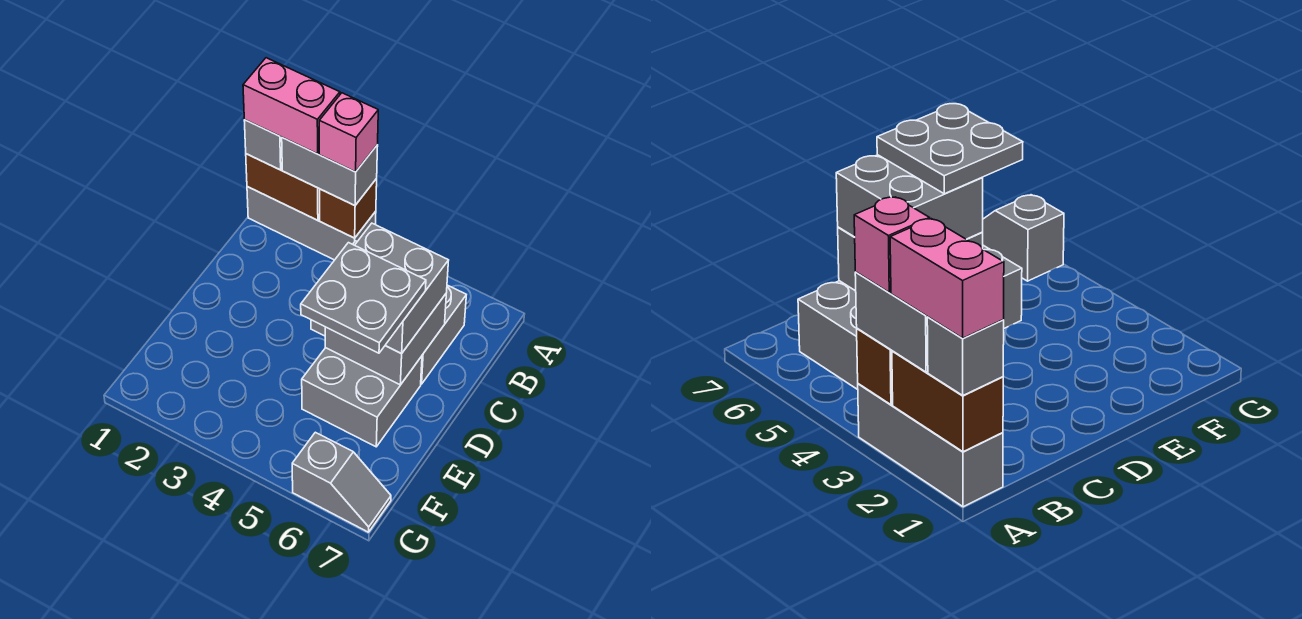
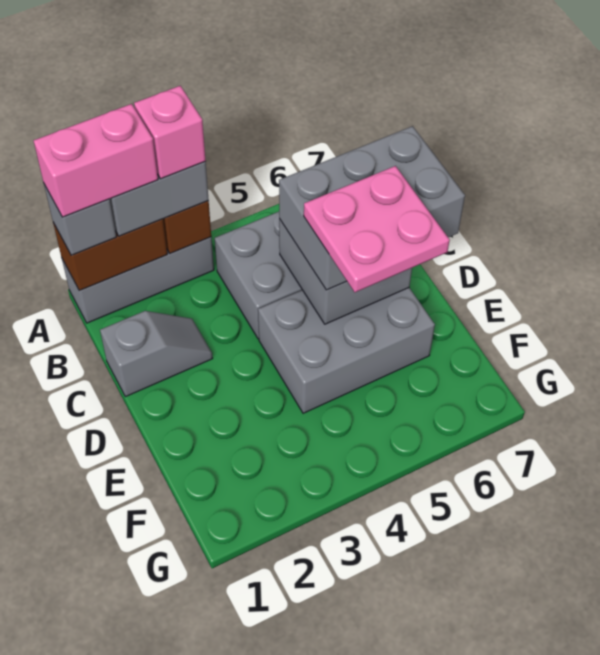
grey brick C5:D6 level 3 -> grey brick C5:D7 level 3
grey brick D5:E6 level 1 -> grey brick D4:E6 level 1
grey plate D5:E6 level 4 -> pink plate D5:E6 level 4
grey slope G6:G7 level 1 top 6 -> grey slope C1:C2 level 1 top 1

